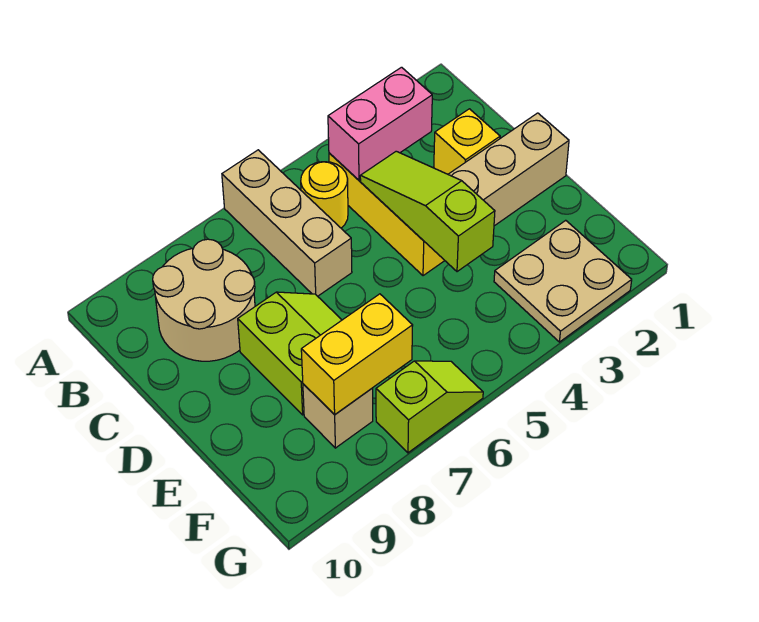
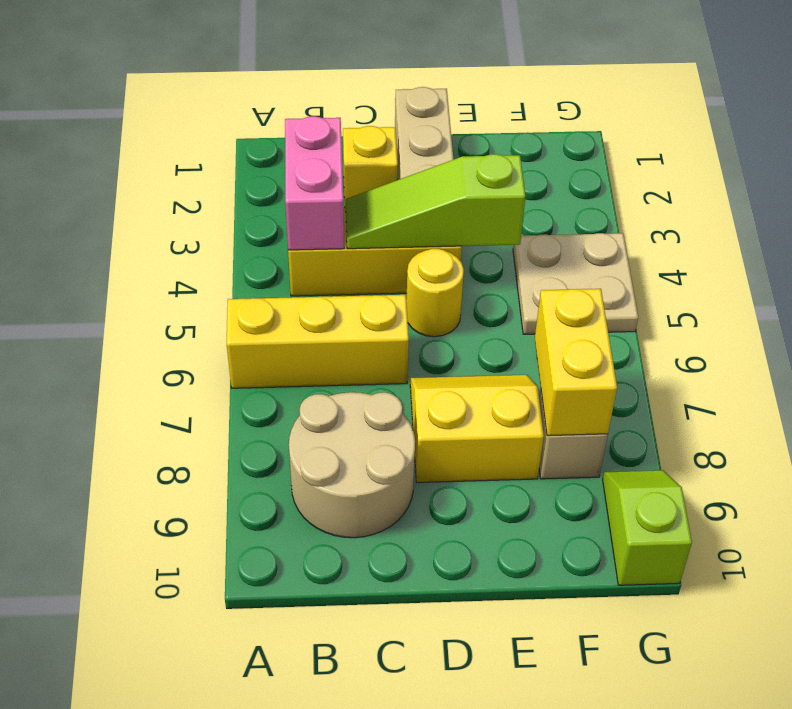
tan brick A6:C6 level 1 -> yellow brick A6:C6 level 1
yellow round brick B5 level 1 -> yellow round brick D5 level 1
lime slope D7:E8 level 1 top 8 -> yellow slope D7:E8 level 1 top 8
tan plate F2:G3 level 1 -> tan plate F4:G5 level 1
lime slope G6:G7 level 1 top 7 -> lime slope G9:G10 level 1 top 10

